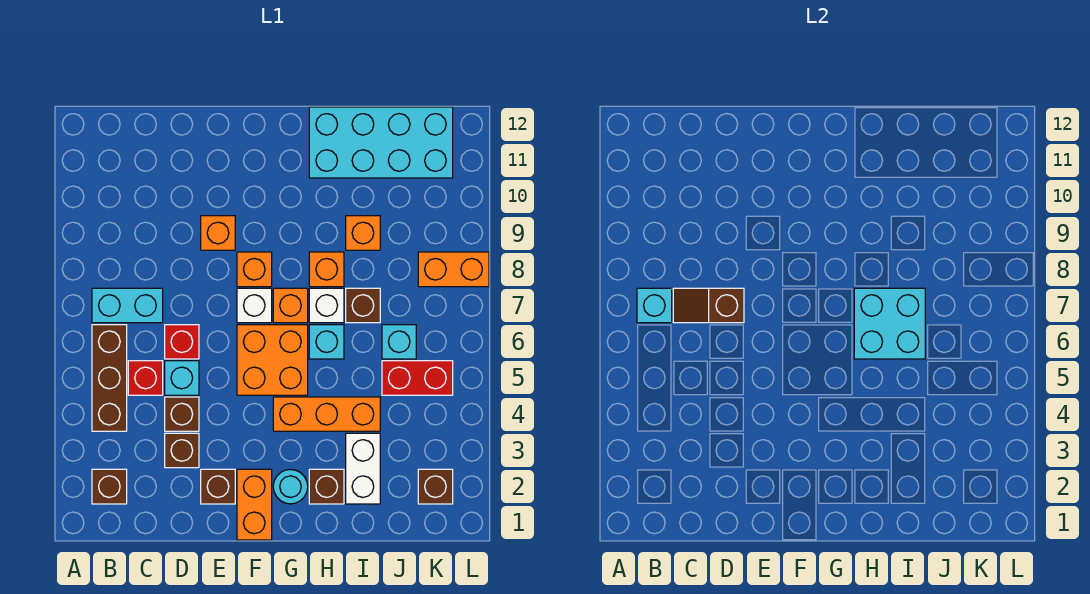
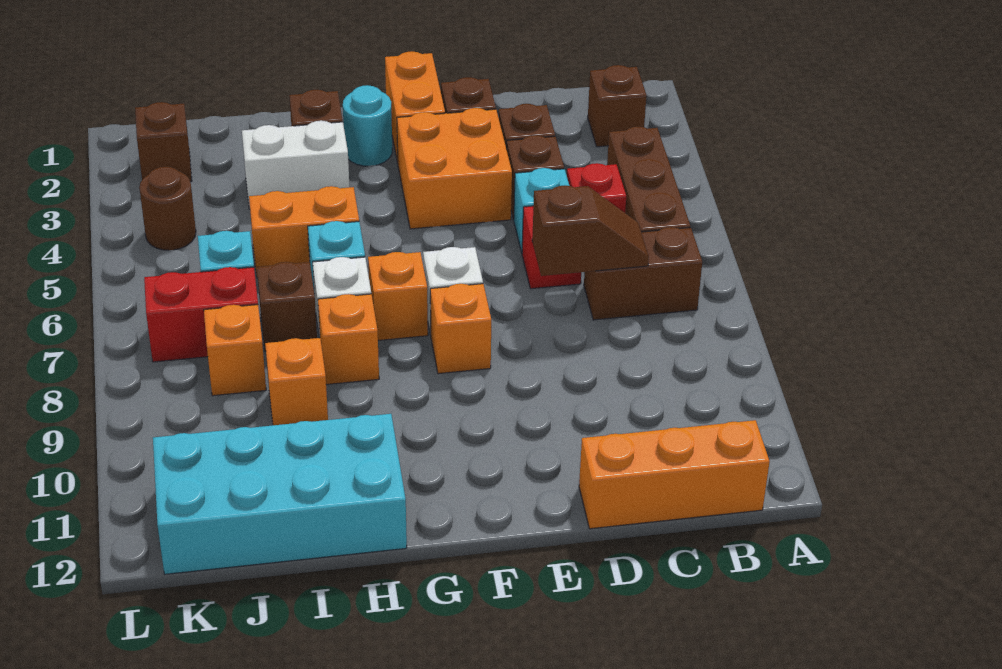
cyan brick B7:C7 level 1 -> brown brick B7:C7 level 1
cyan brick B7 level 2 -> none
orange brick E9 level 1 -> orange brick J8 level 1
orange brick F5:G6 level 1 -> orange brick E3:F4 level 1
orange brick G4:I4 level 1 -> orange brick B12:D12 level 1
cyan brick H6:I7 level 2 -> none
white brick I2:I3 level 1 -> white brick H3:I3 level 1
red brick J5:K5 level 1 -> red brick J7:K7 level 1
none -> brown round brick K4 level 1
orange brick K8:L8 level 1 -> orange brick H5:I5 level 1

